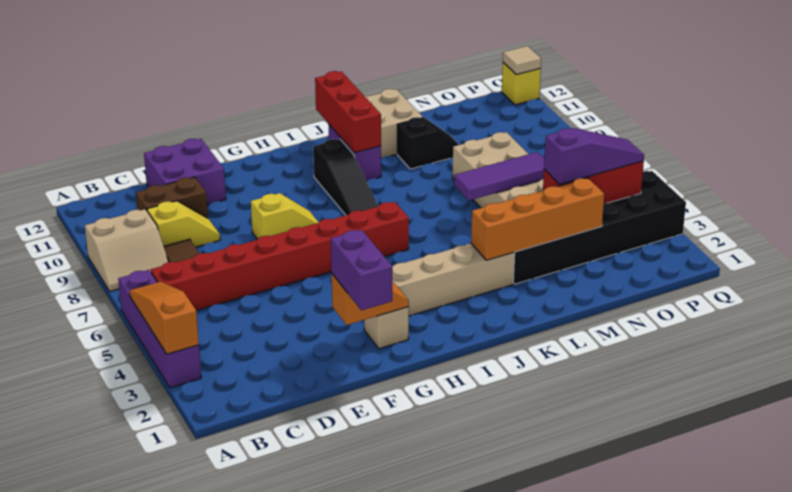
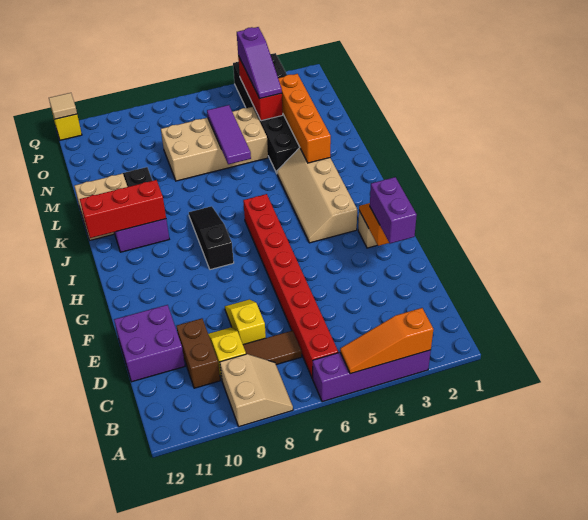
purple brick F1:F2 level 3 -> purple brick E2:F2 level 3
yellow slope F8:G8 level 1 top F -> yellow slope D8:E8 level 1 top D
black slope I8:I10 level 1 top 10 -> black slope H8:J8 level 1 top H
purple slope N4:P4 level 3 top N -> purple slope N4:P4 level 3 top P

